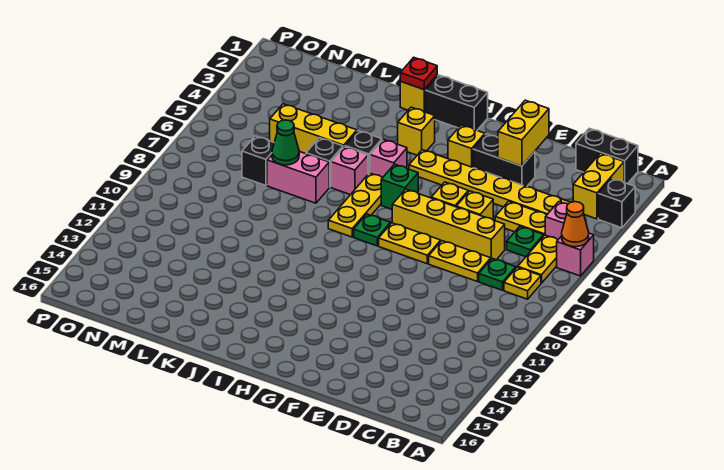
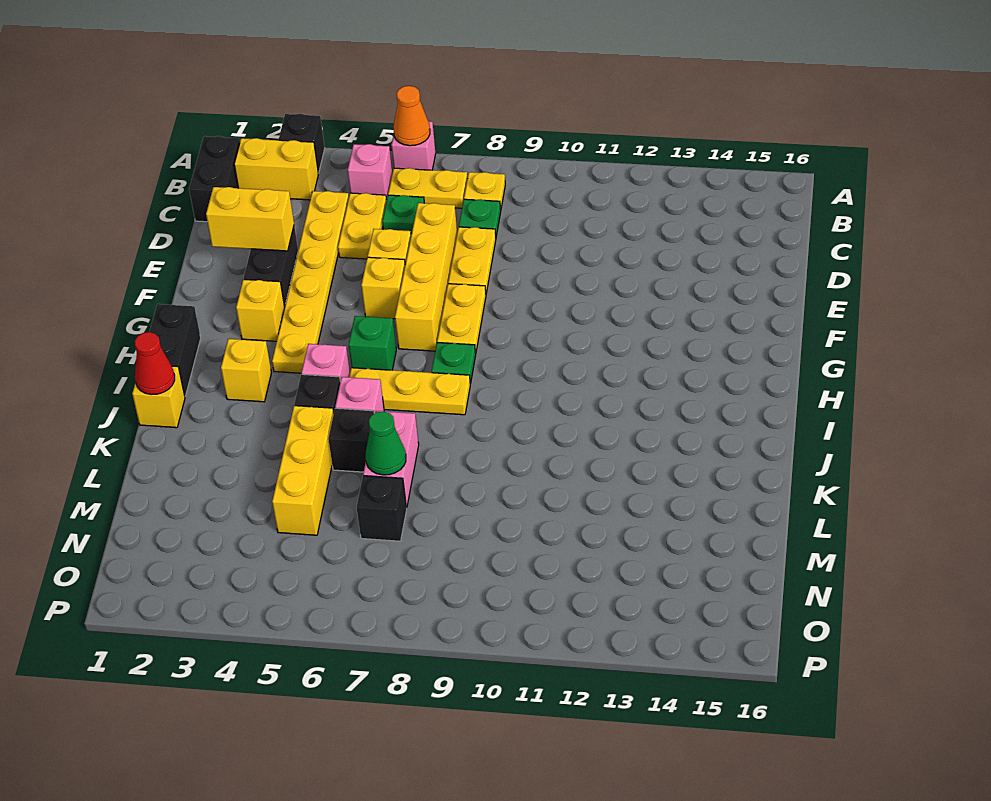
red plate J1 level 2 -> red cone J1 level 2

